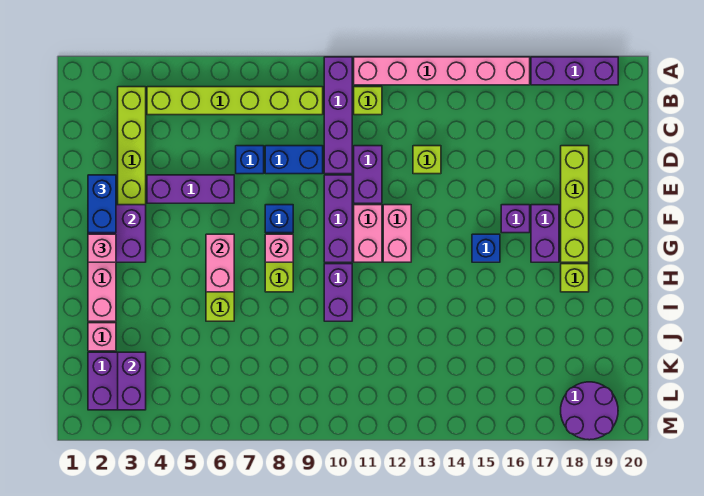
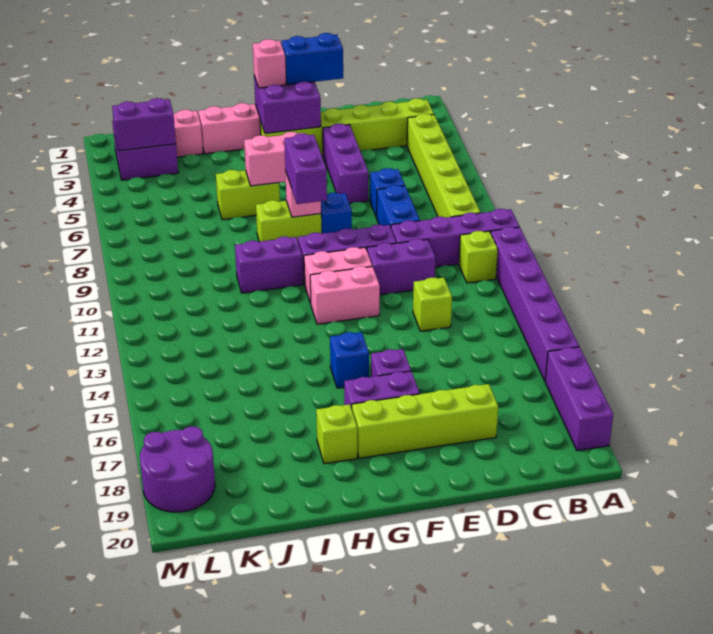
pink brick A11:A16 level 1 -> purple brick A11:A16 level 1
none -> purple brick G8:G9 level 3

